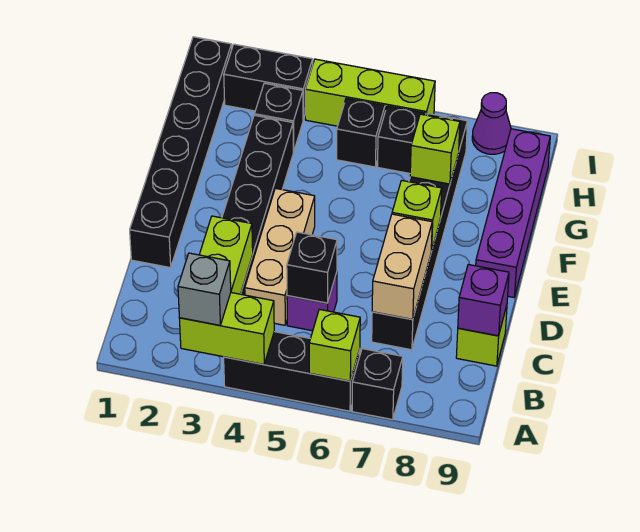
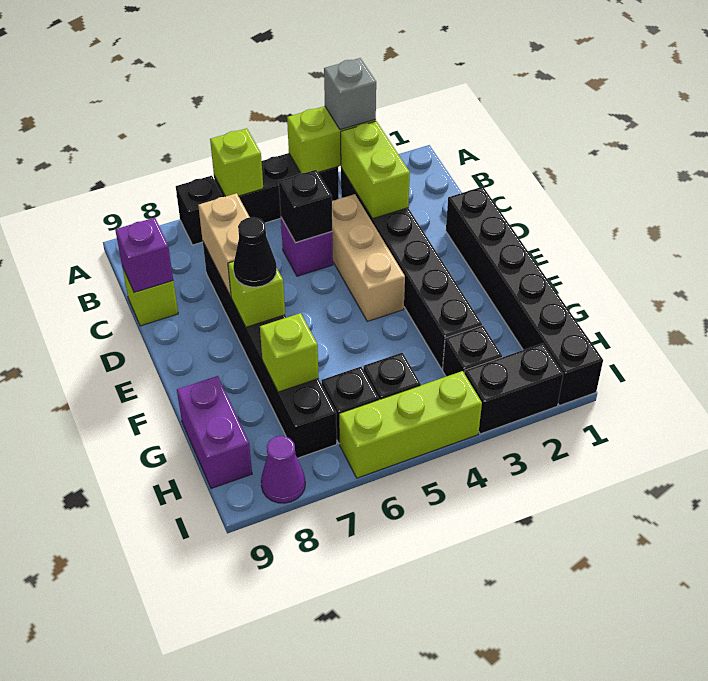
none -> black cone E7 level 3
purple brick E9:H9 level 1 -> purple brick G9:H9 level 1

